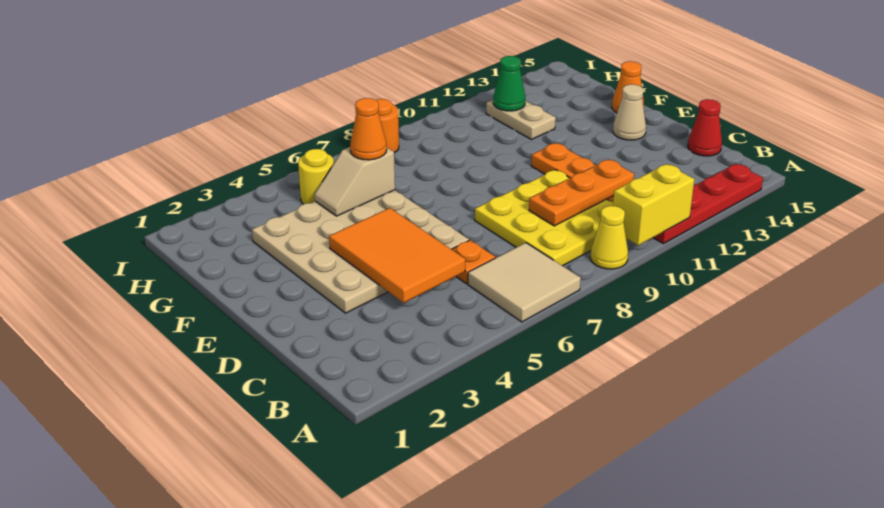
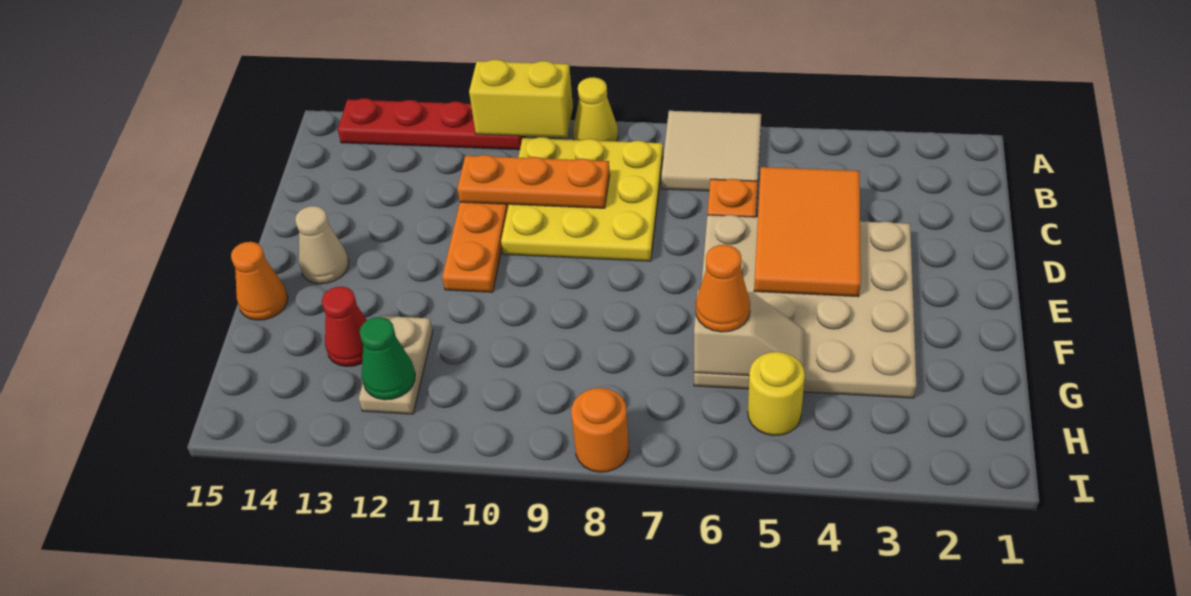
red cone C15 level 1 -> red cone G13 level 1

